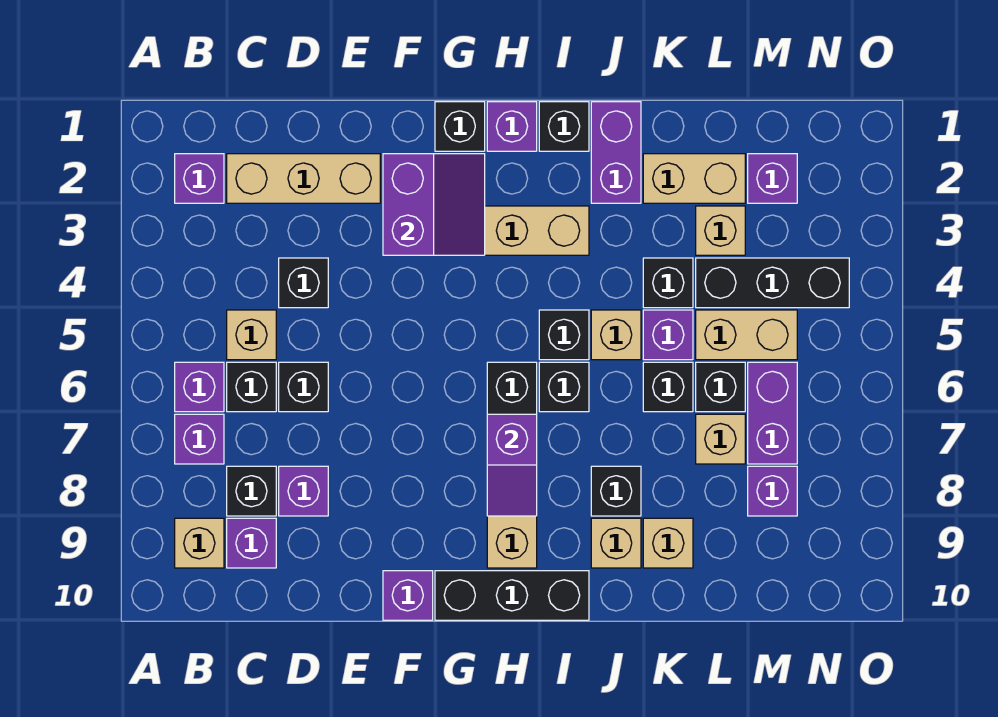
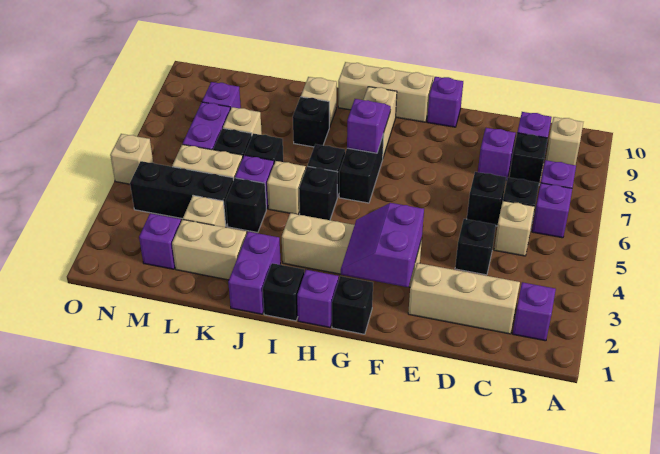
black brick G10:I10 level 1 -> tan brick G10:I10 level 1
tan brick K9 level 1 -> tan brick O5 level 1

